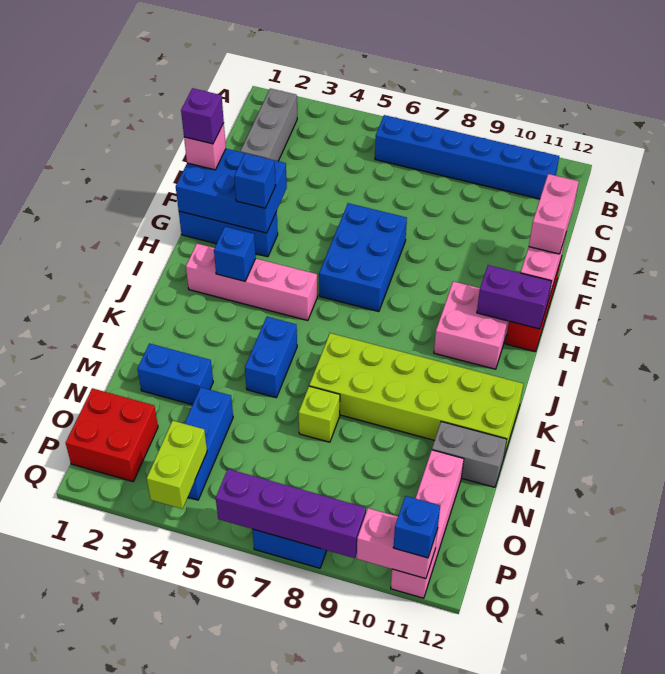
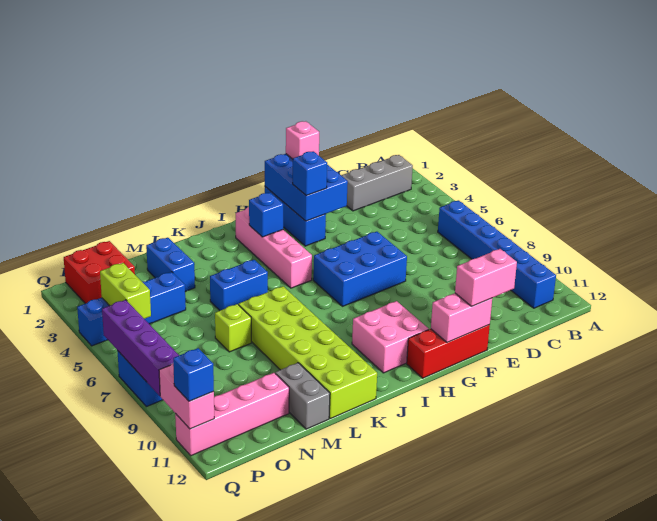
purple brick F1 level 4 -> none
purple brick H11:H12 level 2 -> none
blue brick N4:P4 level 1 -> blue brick N4:Q4 level 1
lime brick P4:Q4 level 2 -> lime brick P4:P5 level 2

